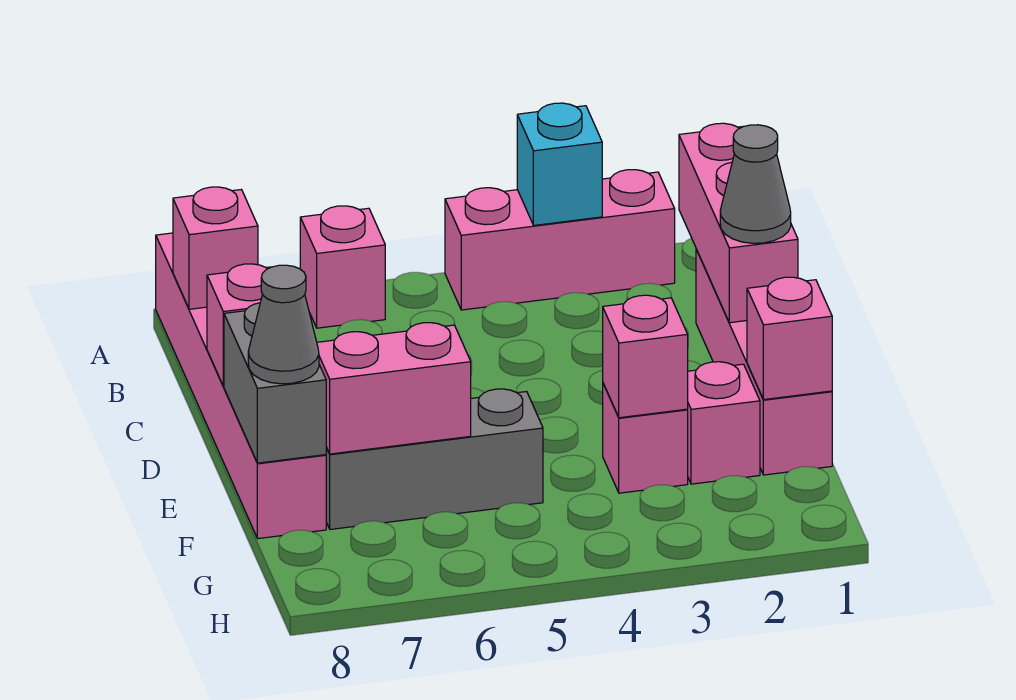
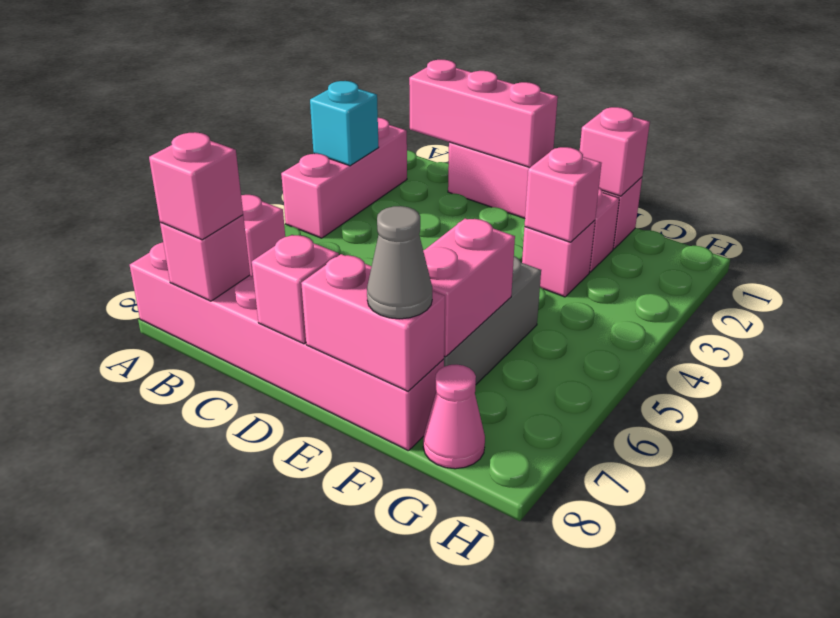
none -> pink brick B8 level 3
grey cone D1 level 3 -> none
grey brick E8:F8 level 2 -> pink brick E8:F8 level 2
none -> pink cone G8 level 1

